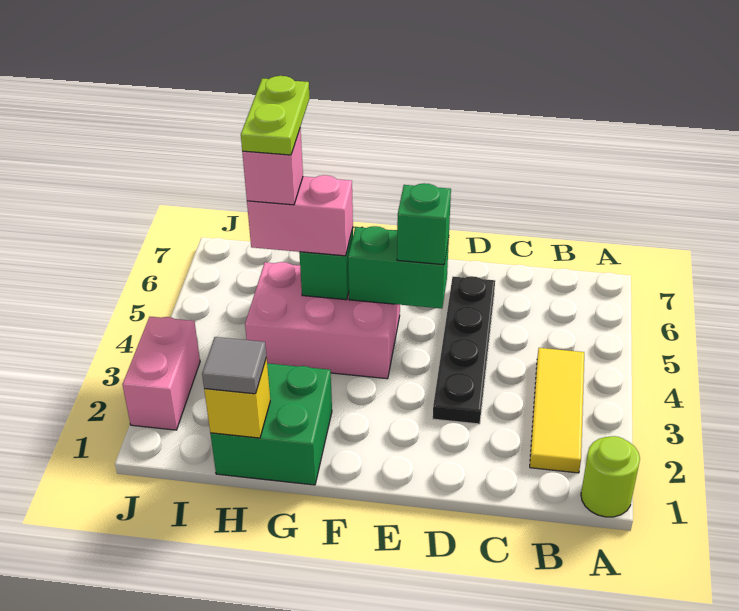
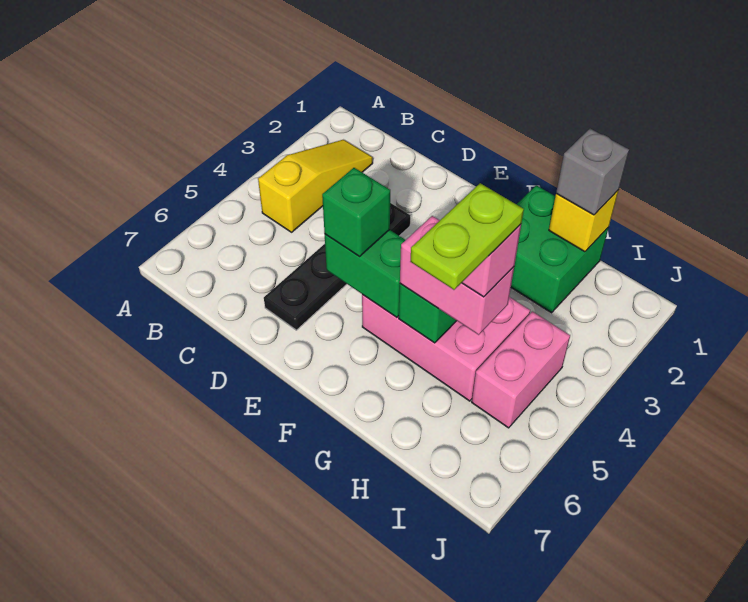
lime round brick A1 level 1 -> none
yellow tile B2:B4 level 1 -> yellow slope B2:B4 level 1 top 4
grey tile H1 level 3 -> grey brick H1 level 3
pink brick J2:J3 level 1 -> pink brick I4:I5 level 1

